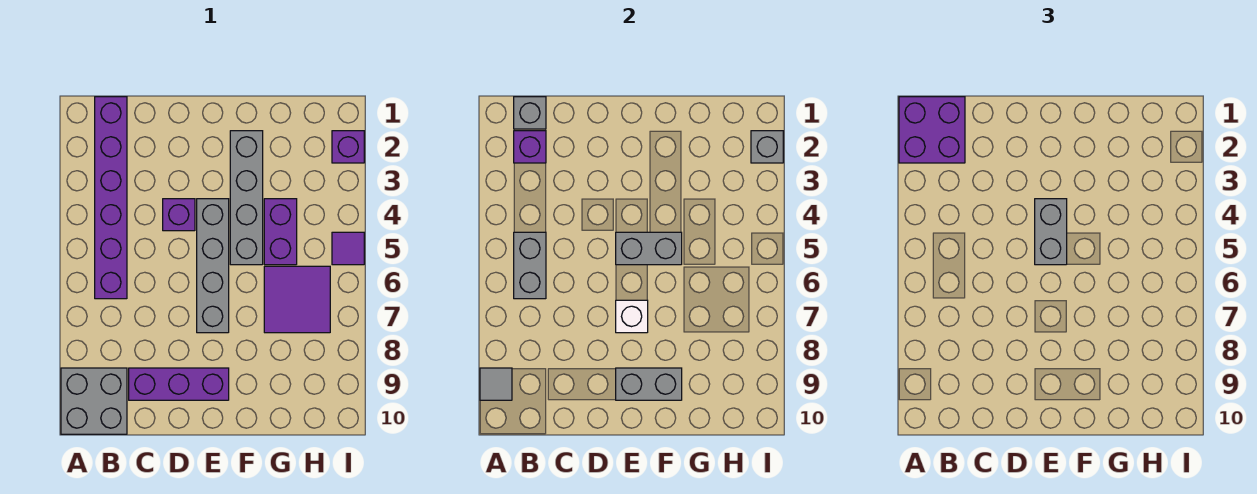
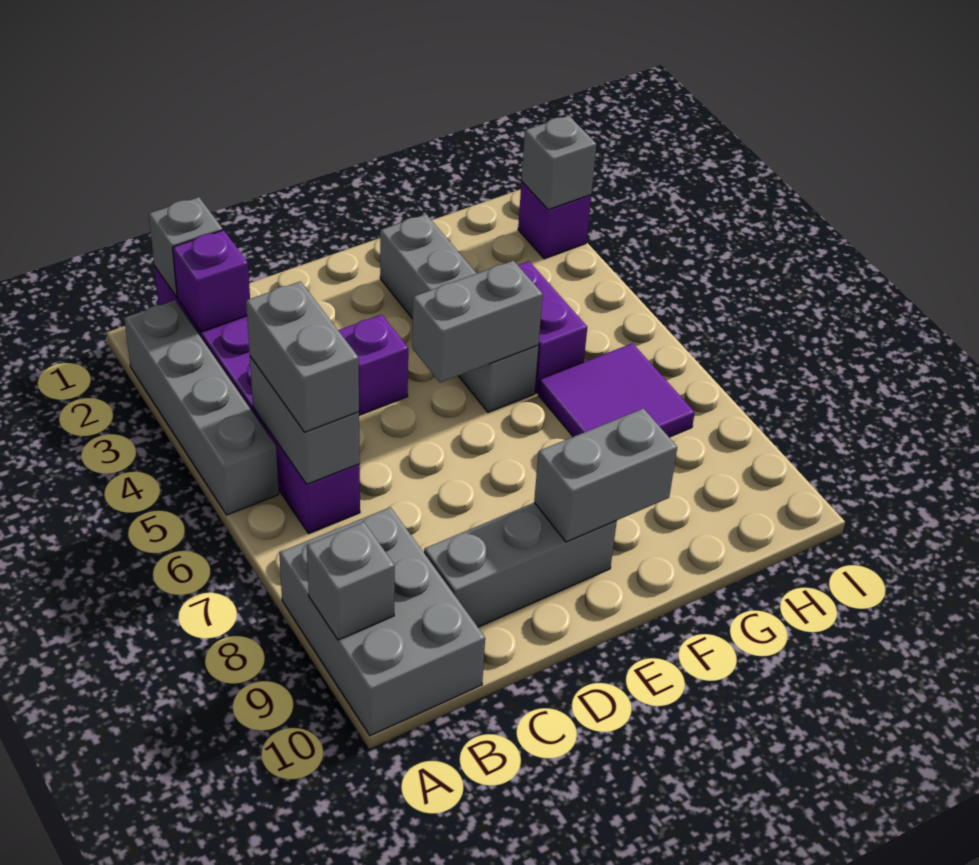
purple brick A1:B2 level 3 -> none
grey brick A9:B10 level 1 -> grey brick A8:B10 level 1
grey tile A9 level 2 -> grey brick A9 level 2
purple brick C9:E9 level 1 -> grey brick C9:E9 level 1
grey brick E4:E7 level 1 -> grey brick A2:A5 level 1
grey brick E4:E5 level 3 -> grey brick B5:B6 level 3
white brick E7 level 2 -> none
purple tile I5 level 1 -> none

